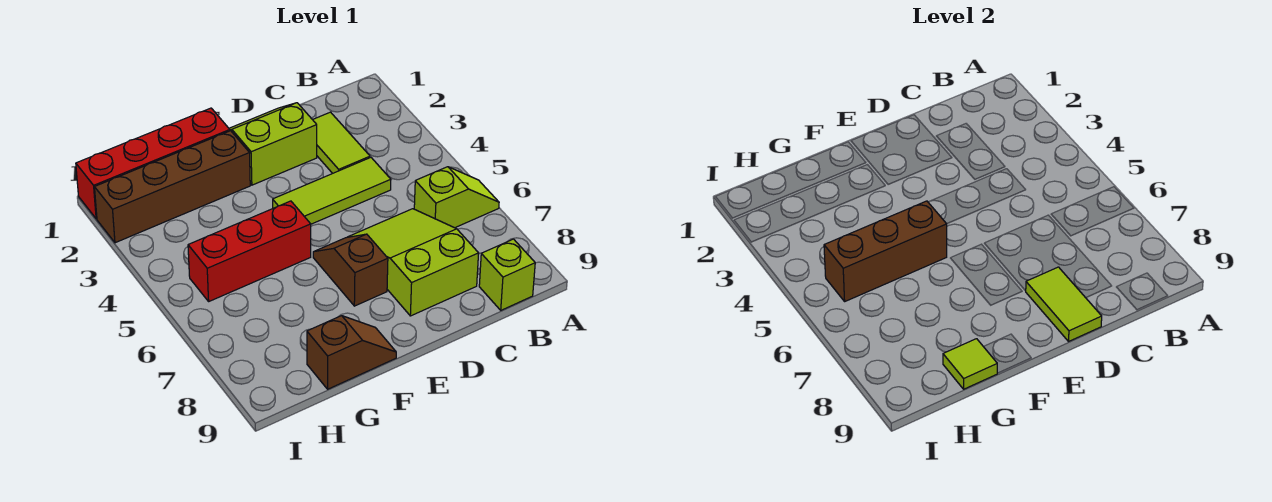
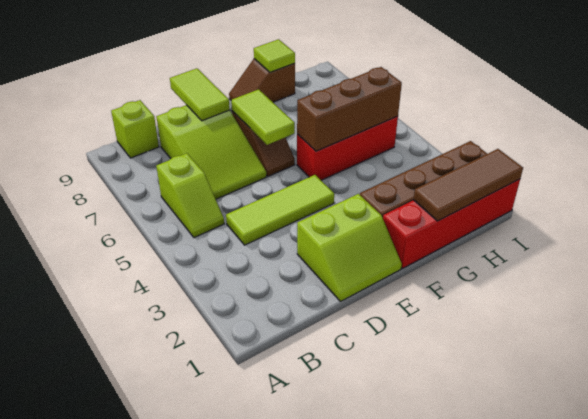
lime slope A6:B6 level 1 top B -> lime slope B5:B6 level 1 top 6
lime tile C2:C3 level 1 -> lime tile E6:E7 level 2
none -> brown tile G1:I1 level 2

